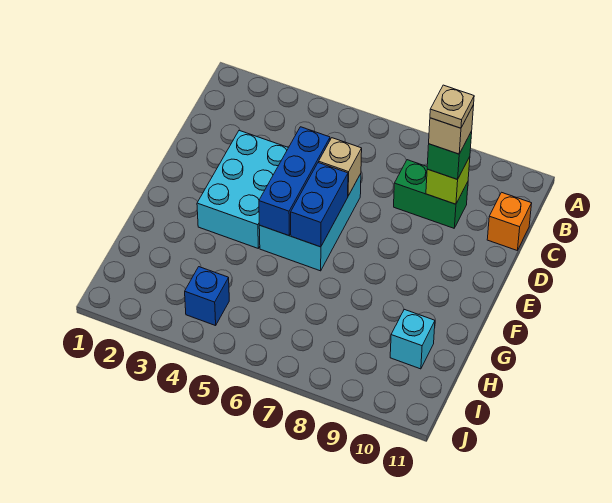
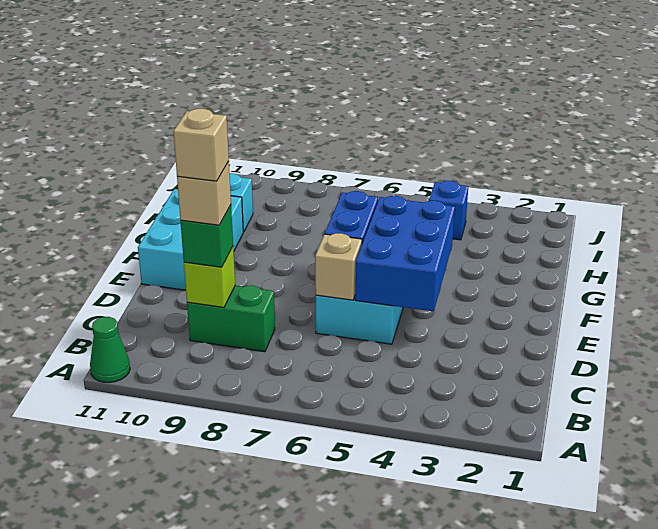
none -> green cone A11 level 1
tan plate C9 level 5 -> tan brick C9 level 5
orange brick C11 level 1 -> none
cyan brick D3:F4 level 1 -> cyan brick E10:G11 level 1
blue brick D5:F5 level 2 -> blue brick D4:F5 level 2

